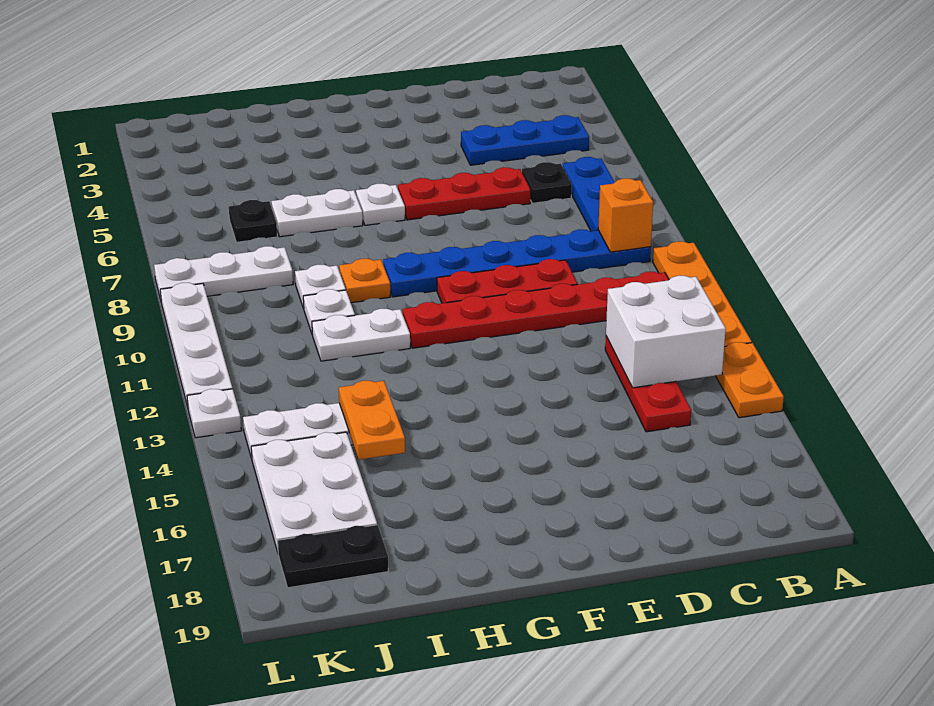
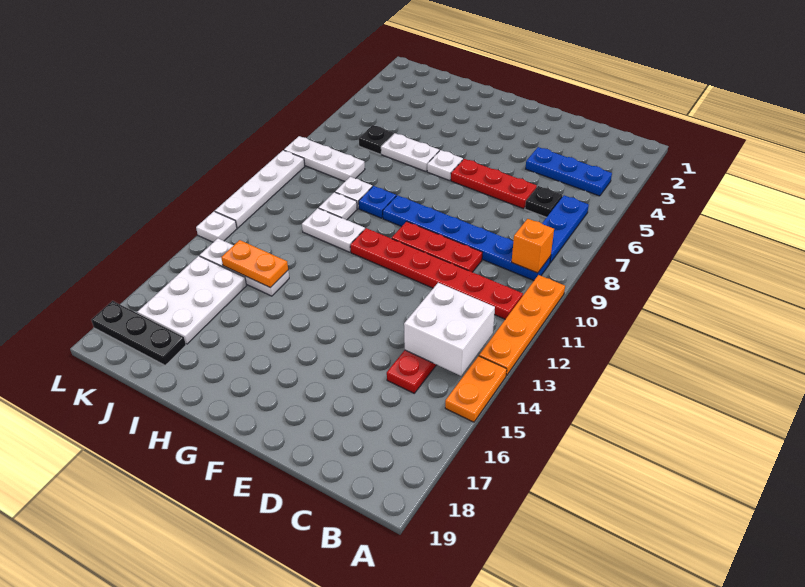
orange plate H9 level 1 -> blue plate H9 level 1
orange plate I14:I15 level 2 -> orange plate I14:J14 level 2
black plate J18:K18 level 1 -> black plate J18:L18 level 1

